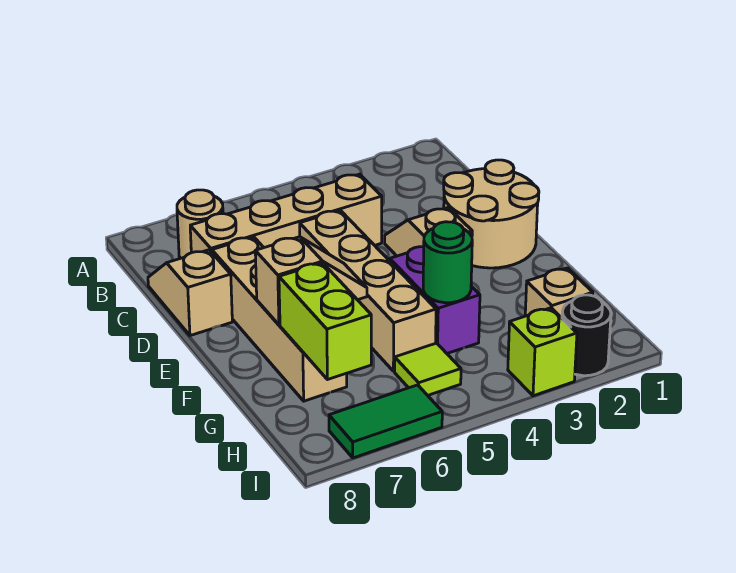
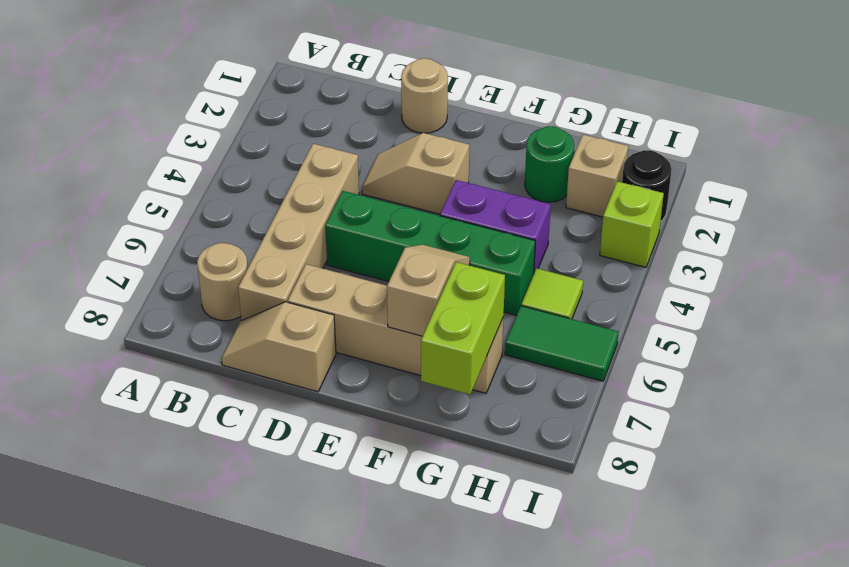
tan round brick D1:E2 level 1 -> tan round brick D1 level 1
tan brick D5:G5 level 1 -> green brick D5:G5 level 1
green round brick G4 level 2 -> green round brick G2 level 1
lime brick G7:H7 level 2 -> lime brick G7:G8 level 2
green tile I6:I7 level 1 -> green tile H6:I6 level 1

